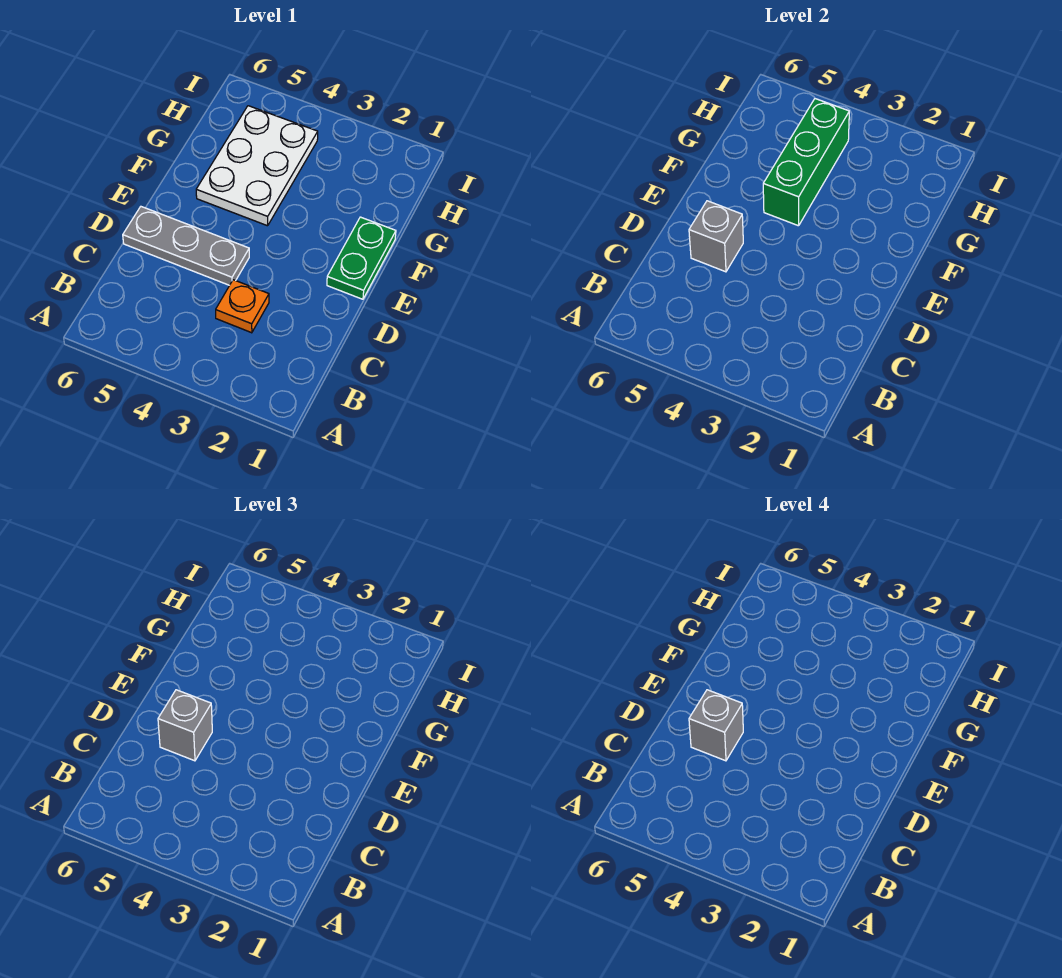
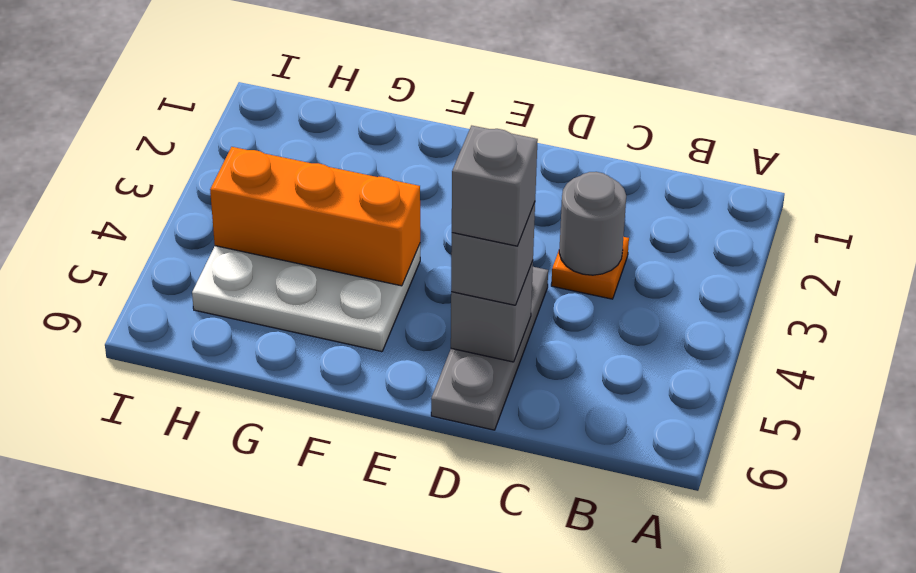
none -> grey round brick C3 level 2
green plate E1:F1 level 1 -> none
green brick F4:H4 level 2 -> orange brick F4:H4 level 2

